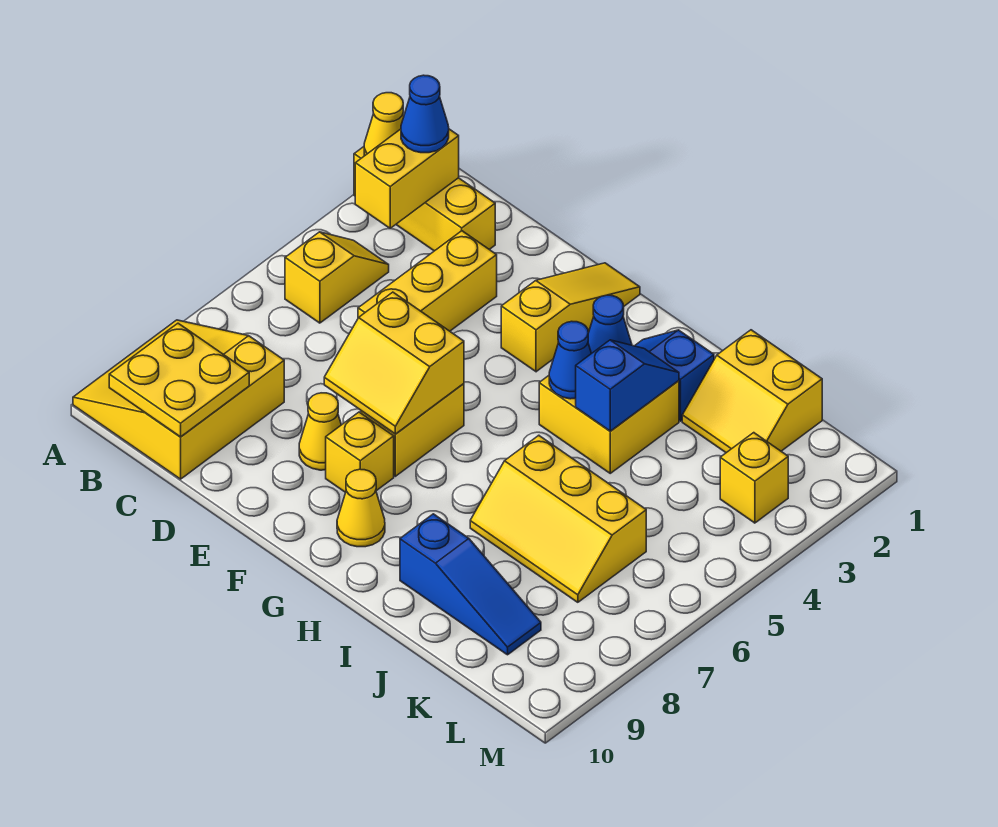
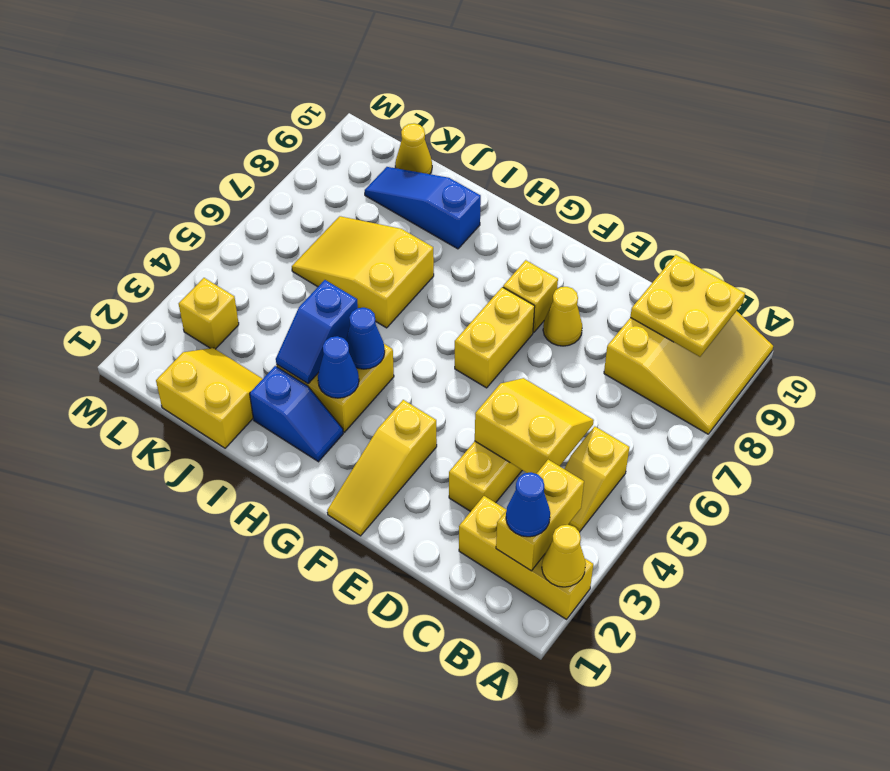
yellow slope E6:F7 level 2 top 6 -> yellow slope C4:D5 level 2 top 4
yellow cone G9 level 1 -> yellow cone K10 level 1
yellow slope I6:K7 level 1 top 6 -> yellow slope I6:K7 level 1 top I

